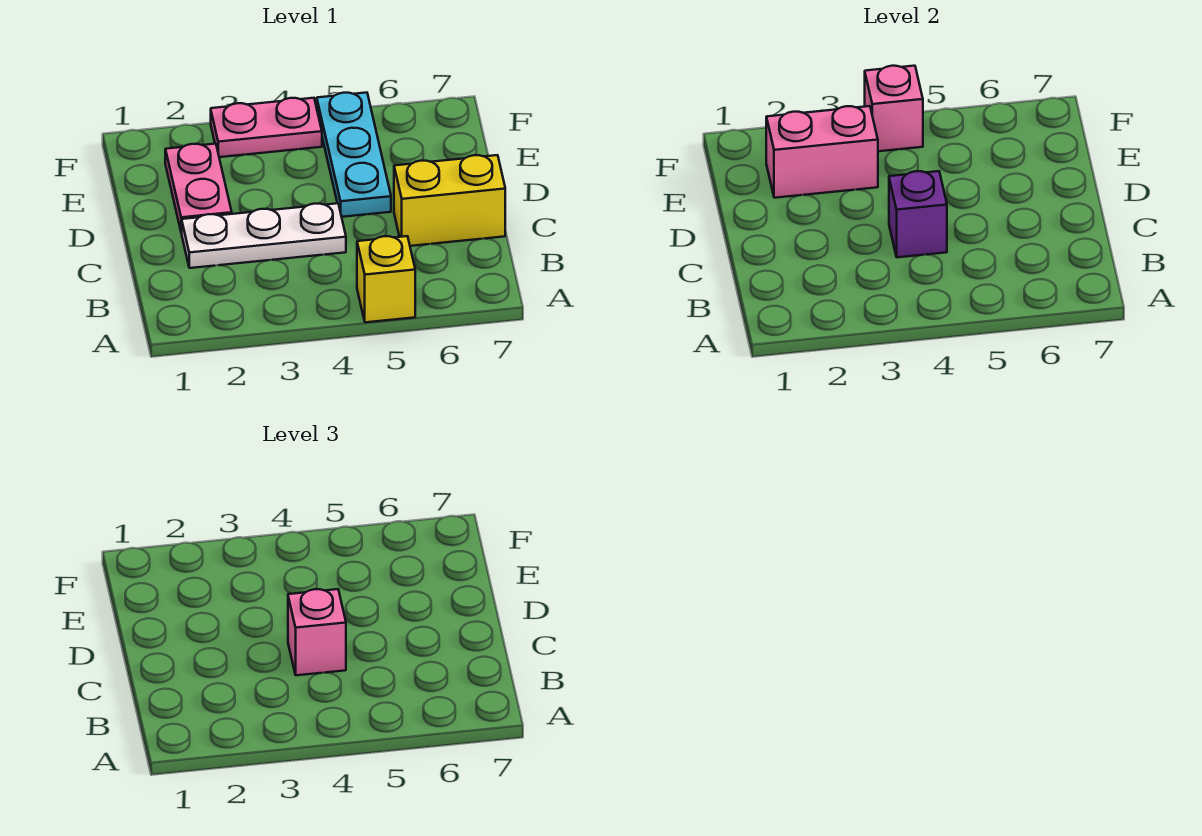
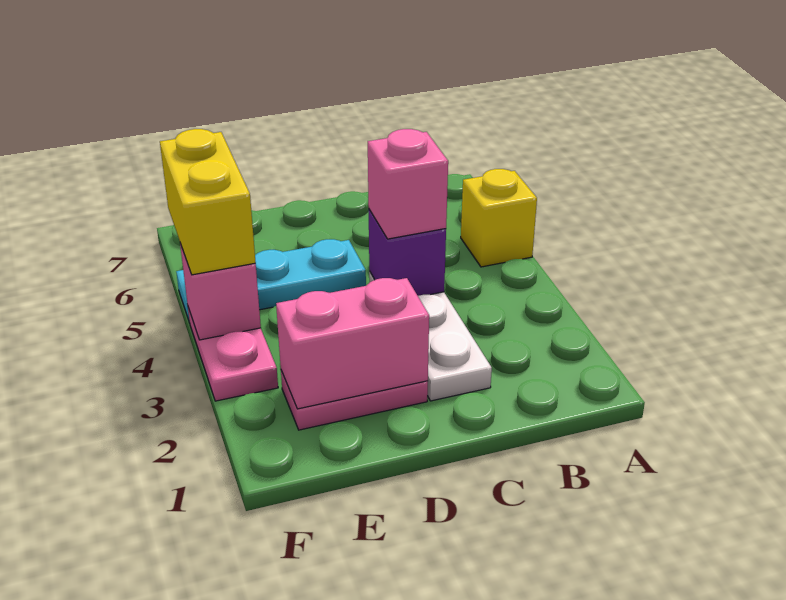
yellow brick C6:C7 level 1 -> yellow brick F4:F5 level 3
pink brick E2:E3 level 2 -> pink brick D2:E2 level 2

